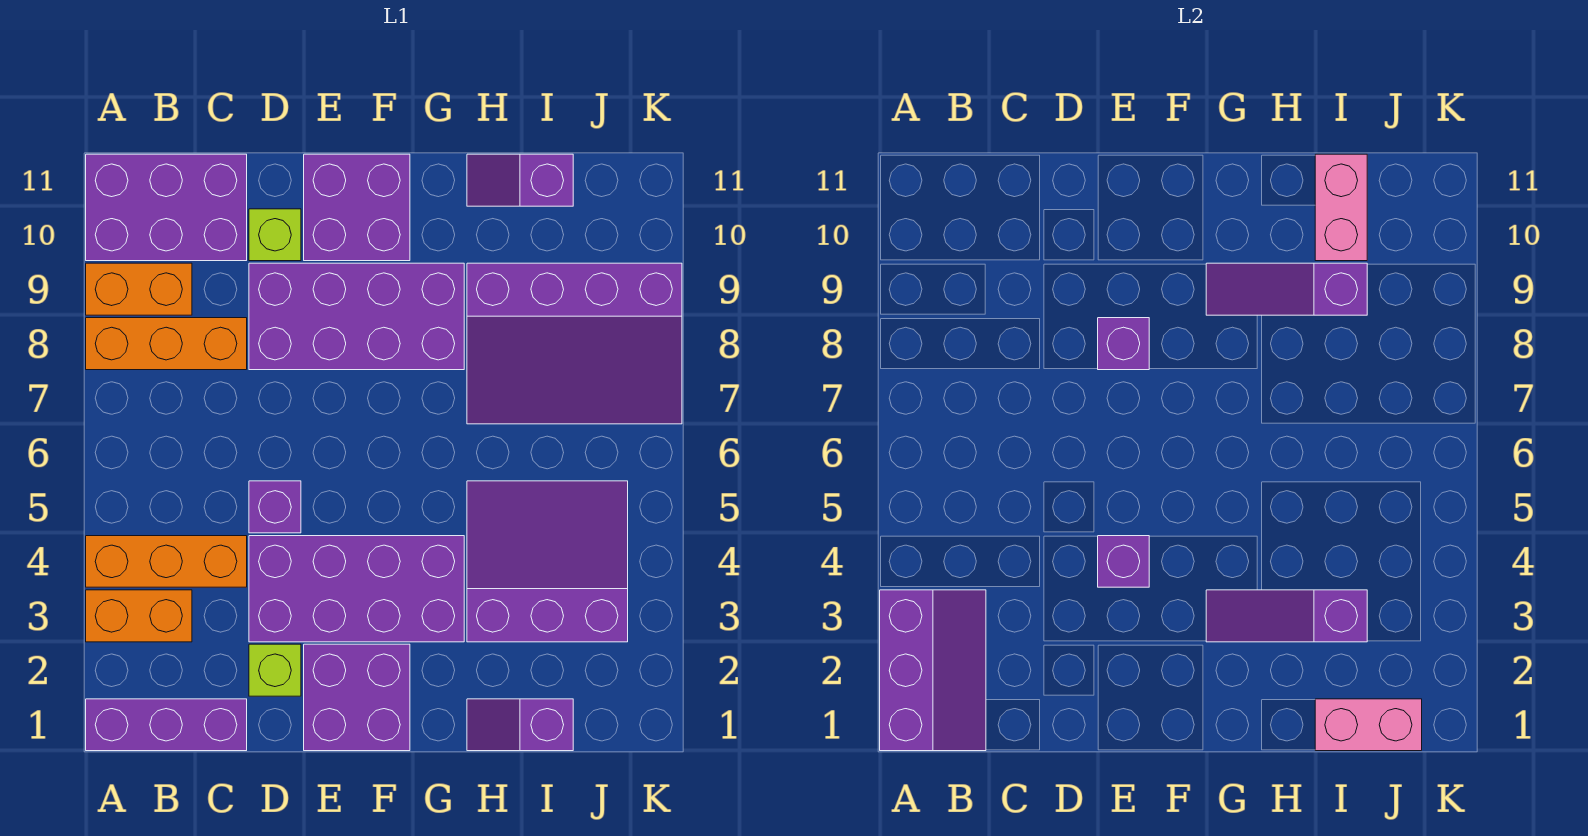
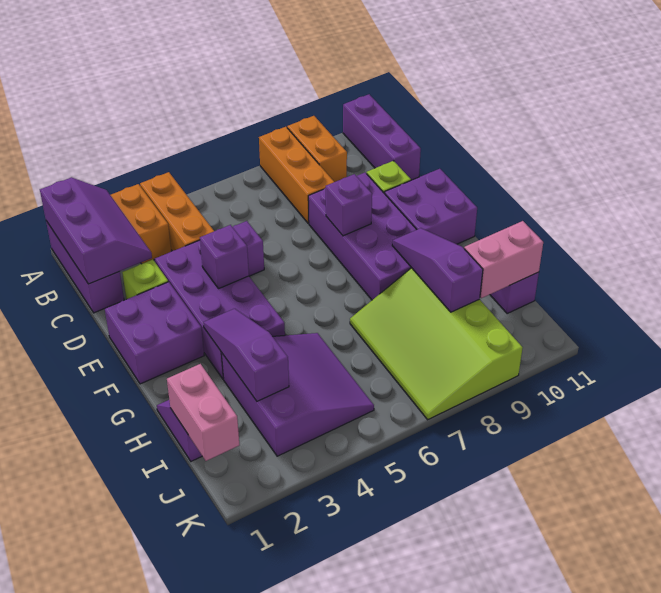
purple slope A1:B3 level 2 top A -> purple slope A1:C2 level 2 top 1
purple brick A10:C11 level 1 -> purple brick A11:C11 level 1
purple slope H7:K9 level 1 top 9 -> lime slope H7:K9 level 1 top 9

